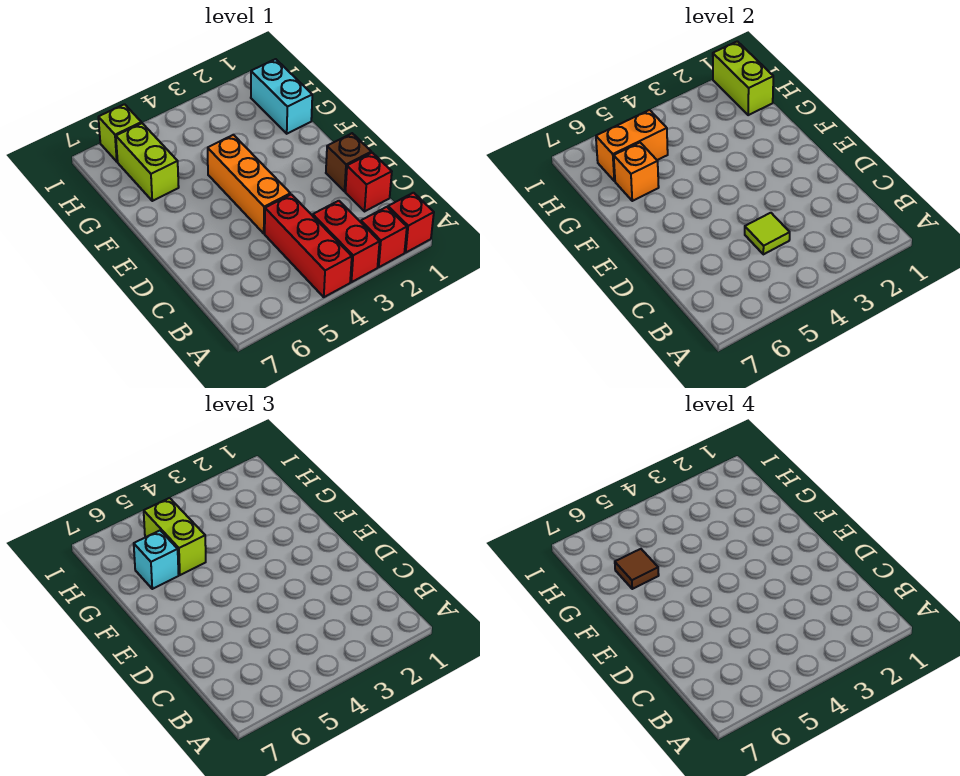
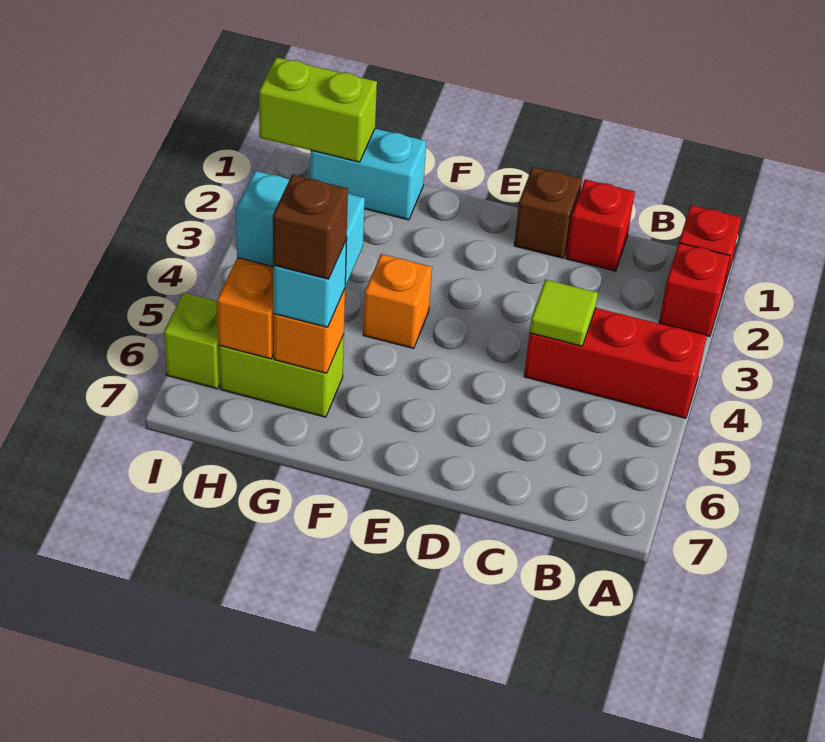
red brick A3:B3 level 1 -> none
orange brick D4:F4 level 1 -> orange brick F4 level 1
lime brick G5:H5 level 3 -> cyan brick G5:H5 level 3
brown tile G6 level 4 -> brown brick G6 level 4

